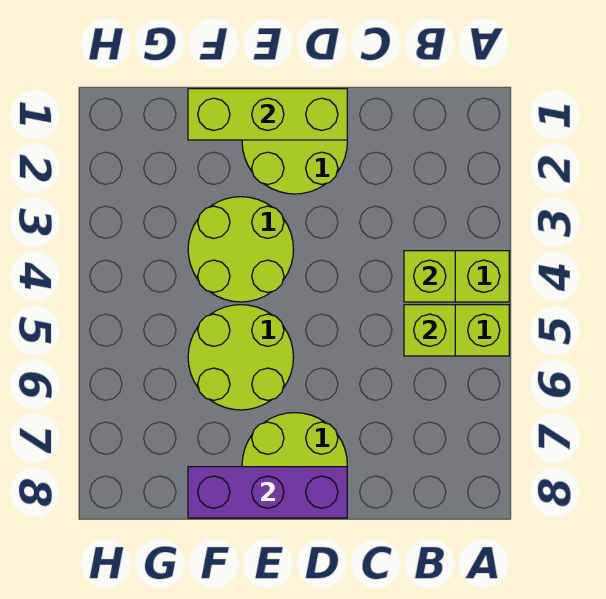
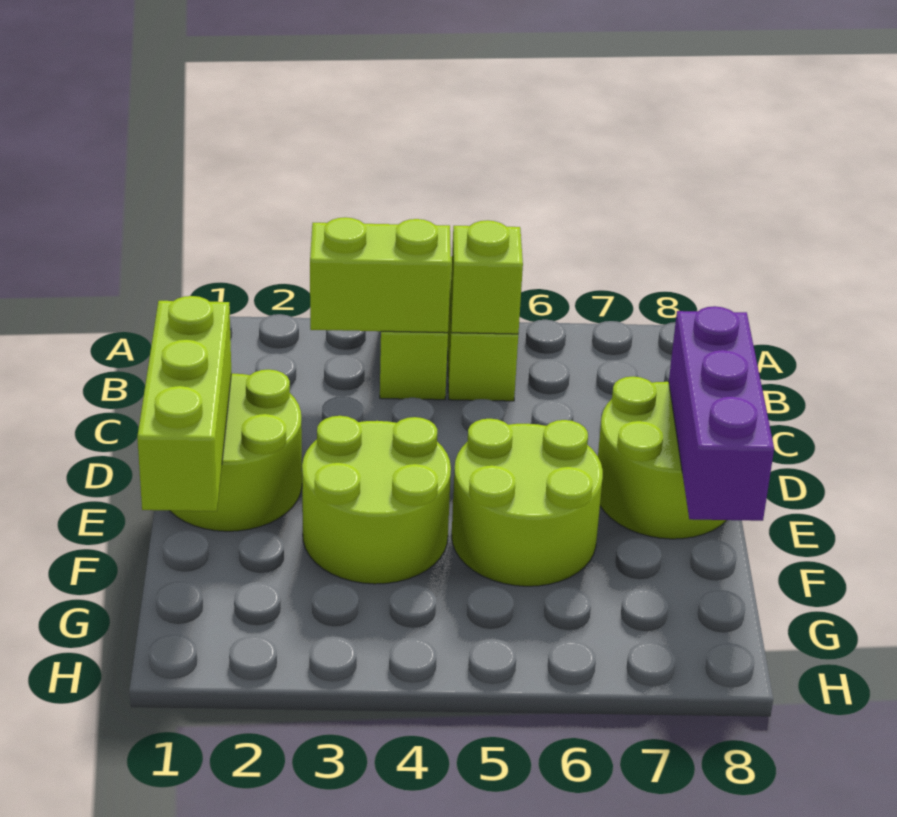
lime brick B4 level 2 -> lime brick B3:B4 level 2

